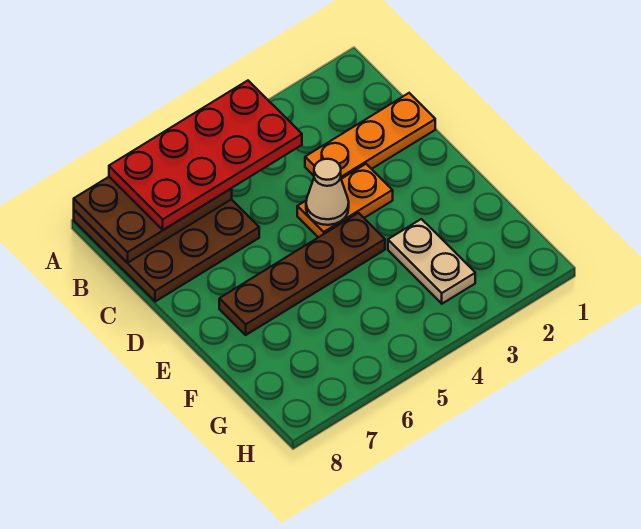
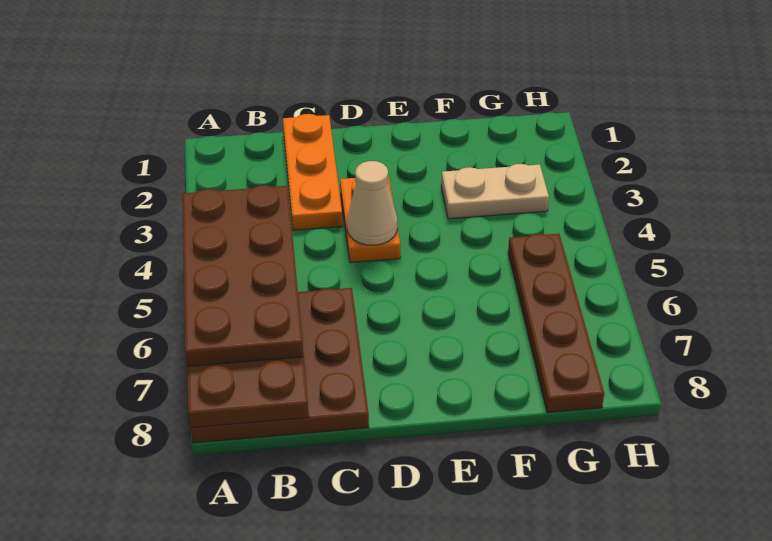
red plate A4:B7 level 3 -> brown plate A4:B7 level 3
brown plate E4:E7 level 1 -> brown plate G5:G8 level 1

